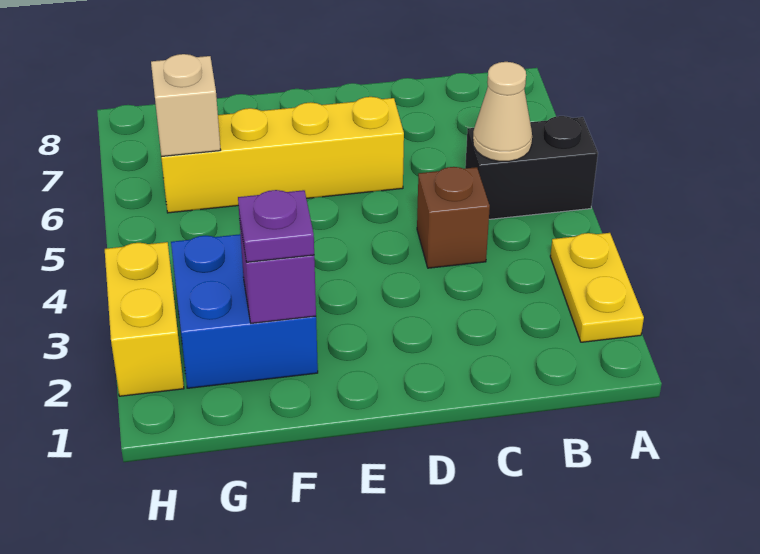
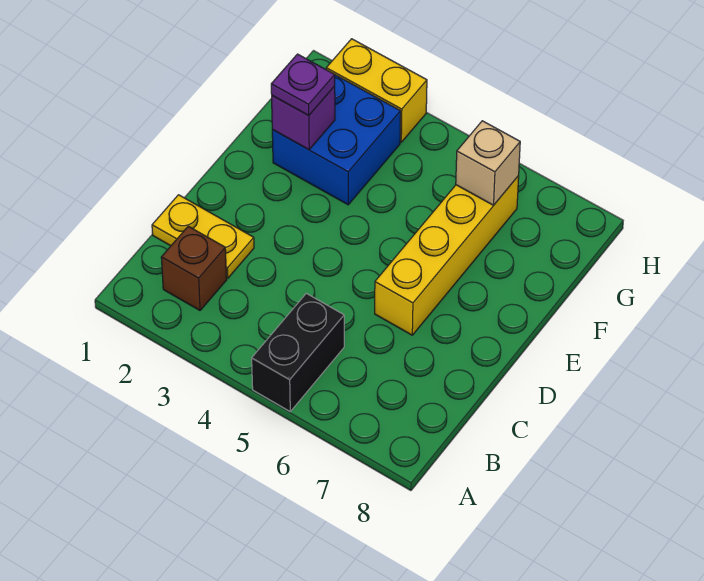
yellow plate A2:A3 level 1 -> yellow plate C1:C2 level 1
tan cone B5 level 2 -> none
brown brick C4 level 1 -> brown brick B2 level 1

